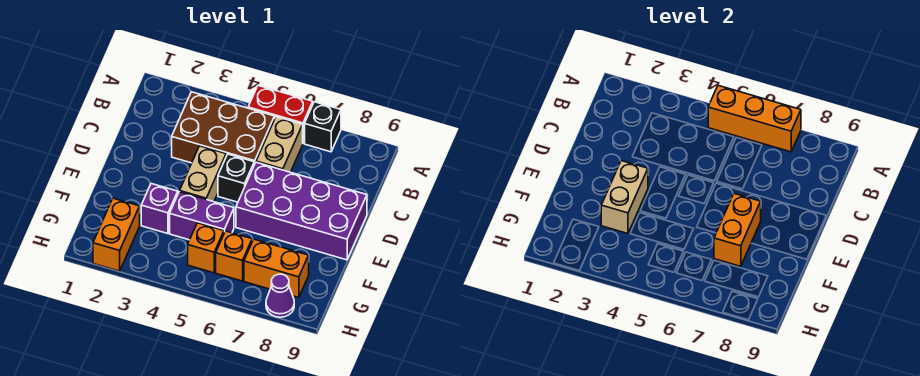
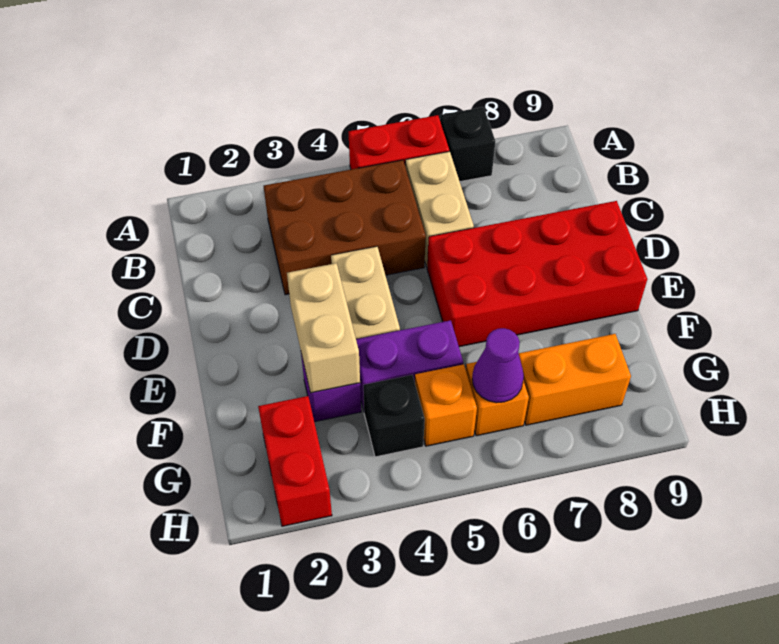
orange brick A5:A7 level 2 -> none
black brick D5 level 1 -> black brick G4 level 1
purple brick D6:E9 level 1 -> red brick D6:E9 level 1
orange brick E7:F7 level 2 -> none
orange brick G2:H2 level 1 -> red brick G2:H2 level 1
purple cone H8 level 1 -> purple cone G6 level 2

